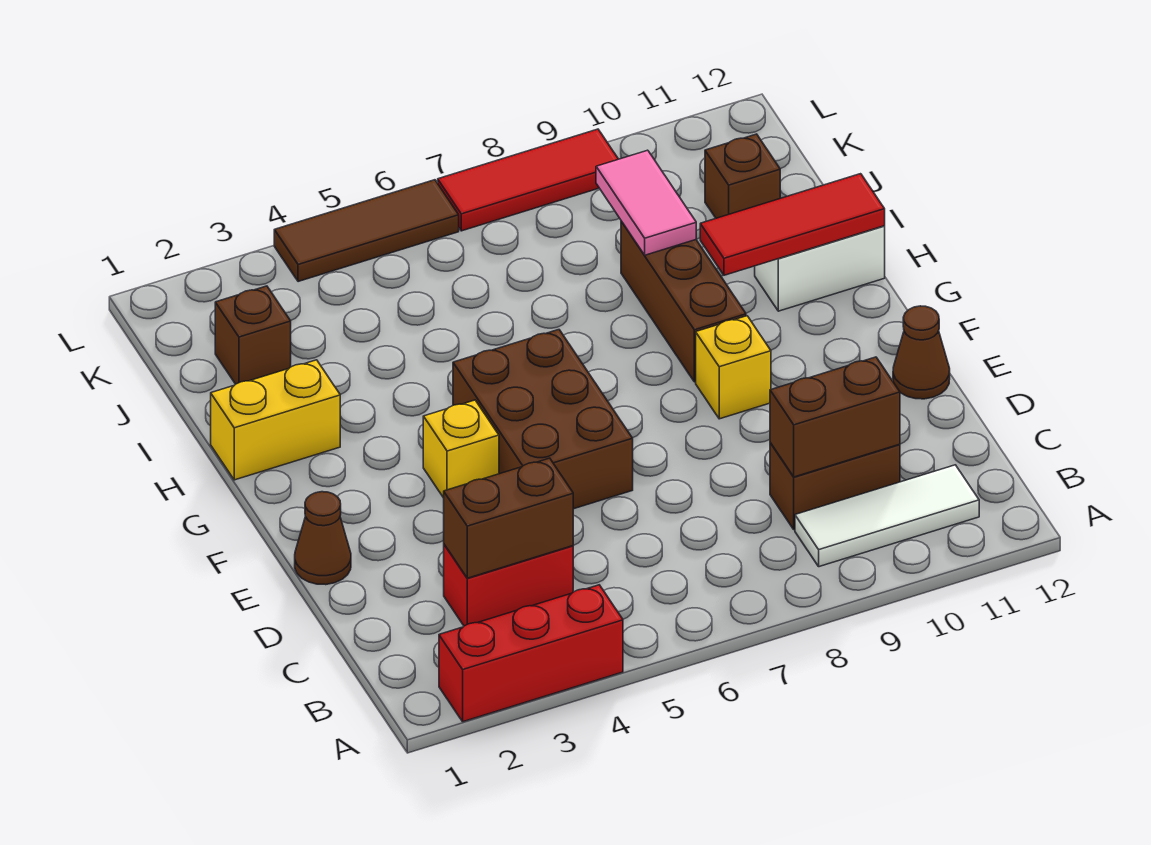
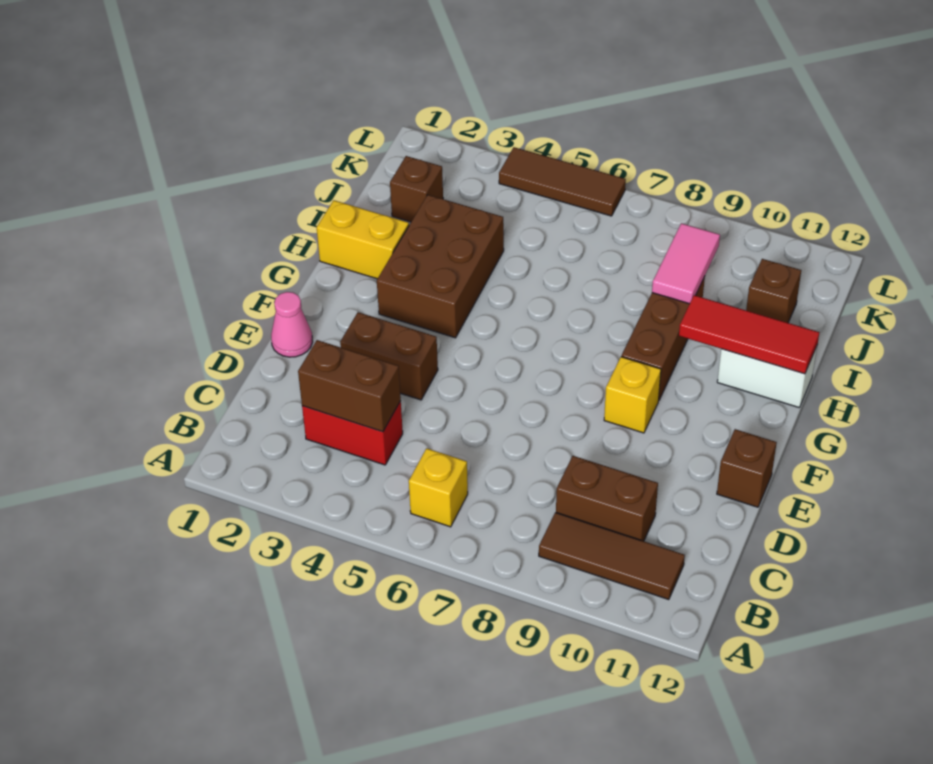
red brick A2:A4 level 1 -> none
white tile B9:B11 level 1 -> brown tile B9:B11 level 1
brown brick C9:C10 level 2 -> brown brick E3:E4 level 1
brown cone E1 level 1 -> pink cone E1 level 1
brown brick E5:G6 level 1 -> brown brick G3:I4 level 1
brown cone E12 level 1 -> brown brick E12 level 1
yellow brick F4 level 1 -> yellow brick B6 level 1
red tile L7:L9 level 1 -> none

